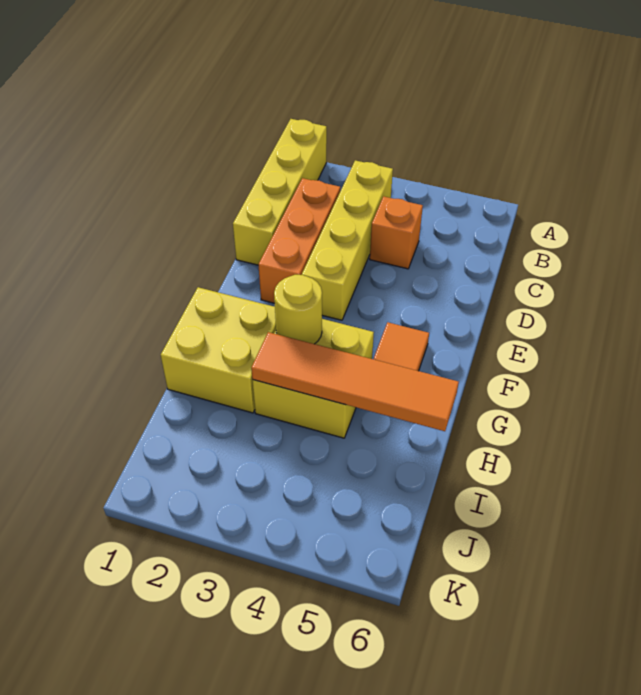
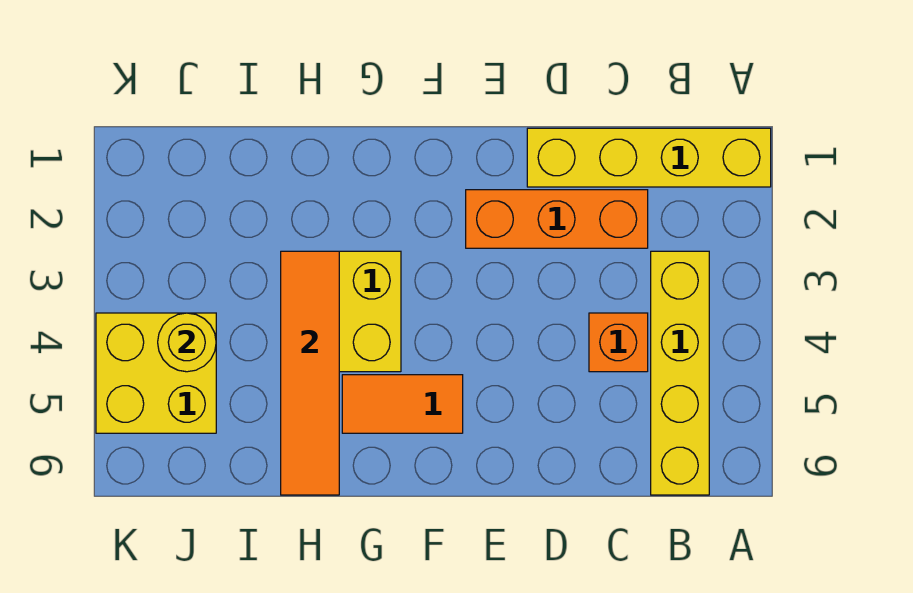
yellow brick B3:E3 level 1 -> yellow brick B3:B6 level 1
yellow brick G1:H2 level 1 -> yellow brick J4:K5 level 1
yellow round brick G3 level 2 -> yellow round brick J4 level 2

